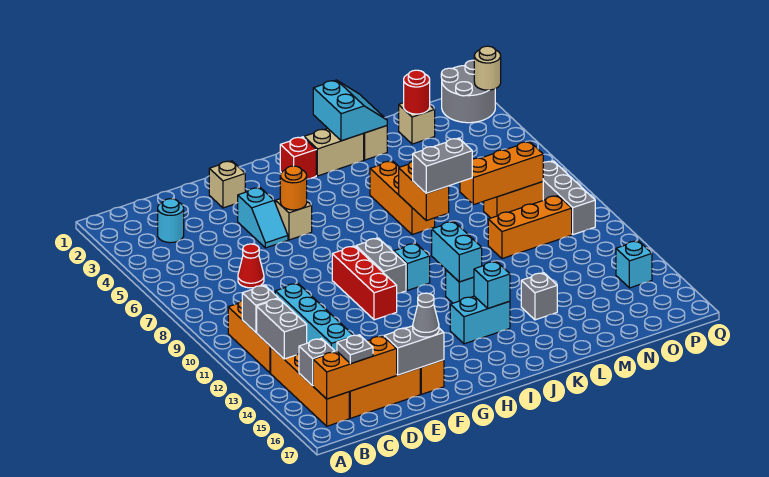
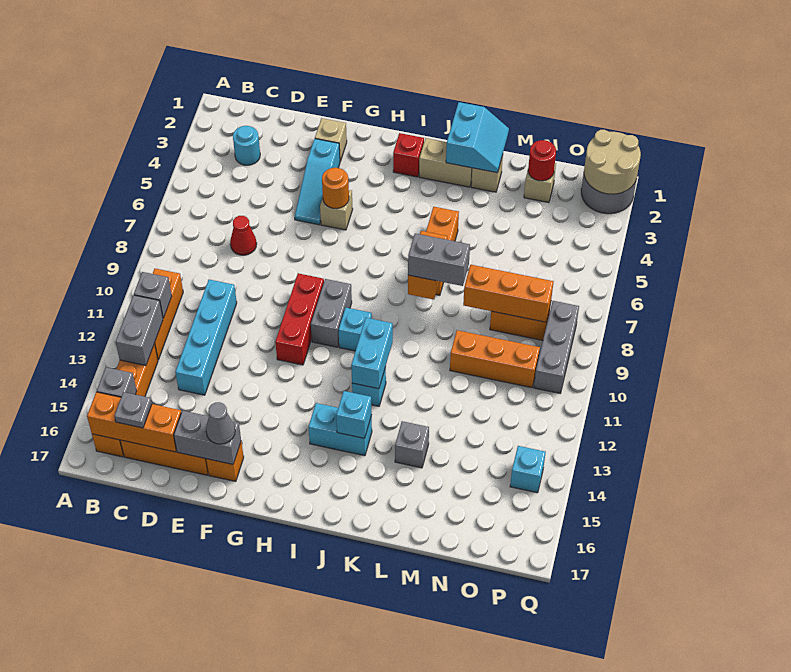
cyan slope F4:F5 level 1 top 4 -> cyan slope F3:F5 level 1 top 3
tan round brick Q2 level 2 -> tan round brick P1:Q2 level 2

